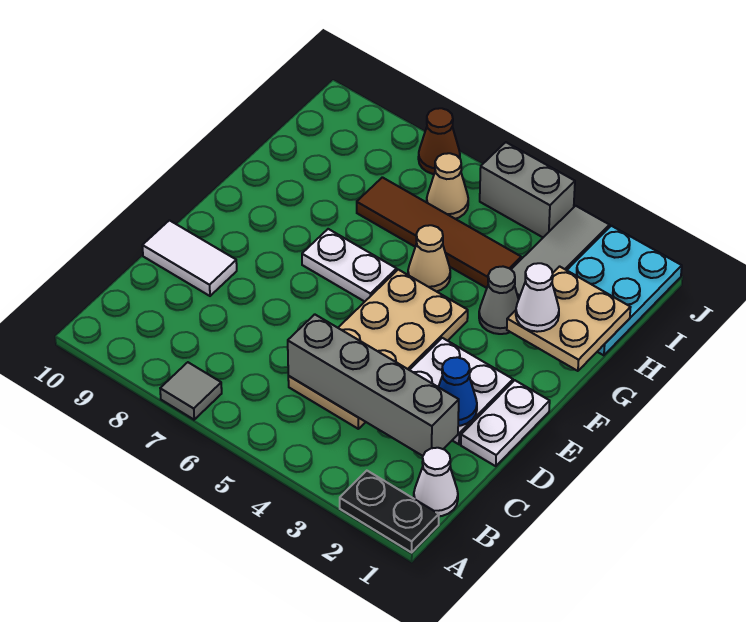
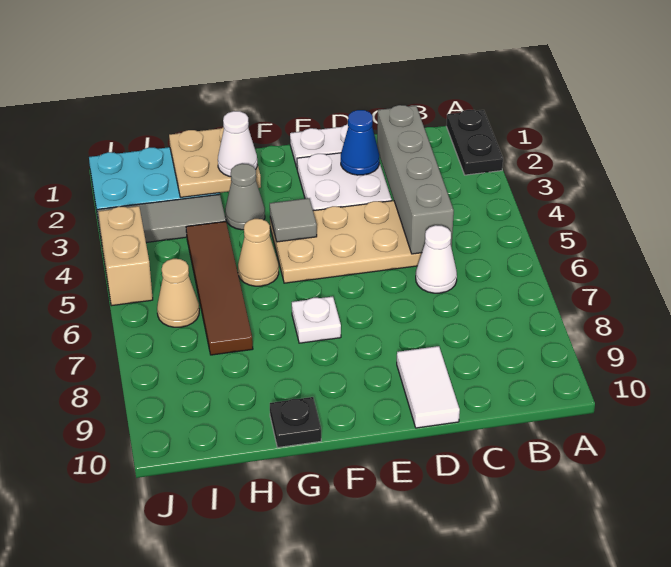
grey tile A7 level 1 -> grey tile F4 level 2
white cone B1 level 1 -> white cone C6 level 1
white plate F6:F7 level 1 -> white plate F7 level 1
none -> black plate G10 level 1
grey brick J4:J5 level 1 -> tan brick J4:J5 level 1
brown cone J7 level 1 -> none

